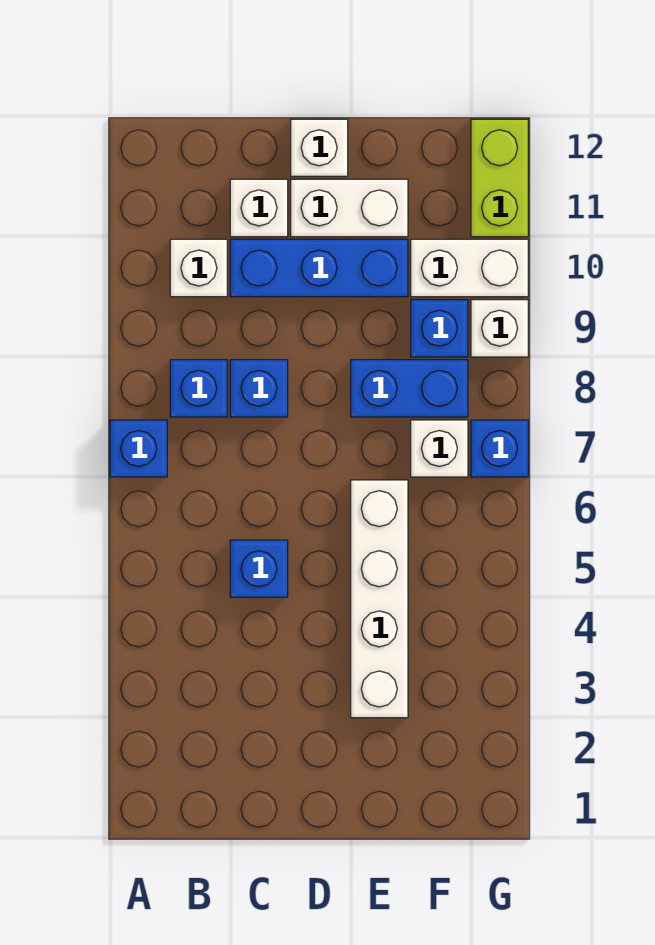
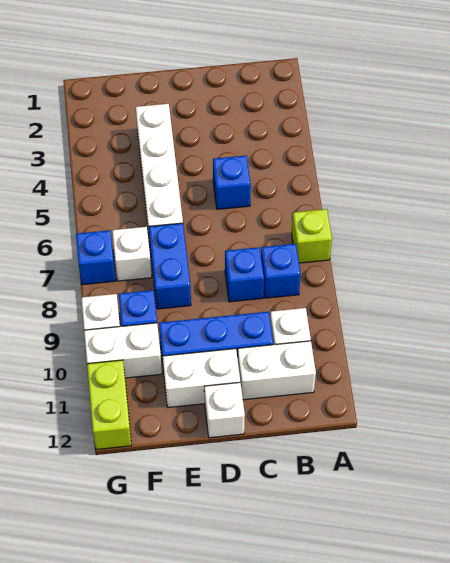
blue brick A7 level 1 -> lime brick A7 level 1
white brick C11 level 1 -> white brick B11:C11 level 1
blue brick E8:F8 level 1 -> blue brick E7:E8 level 1

